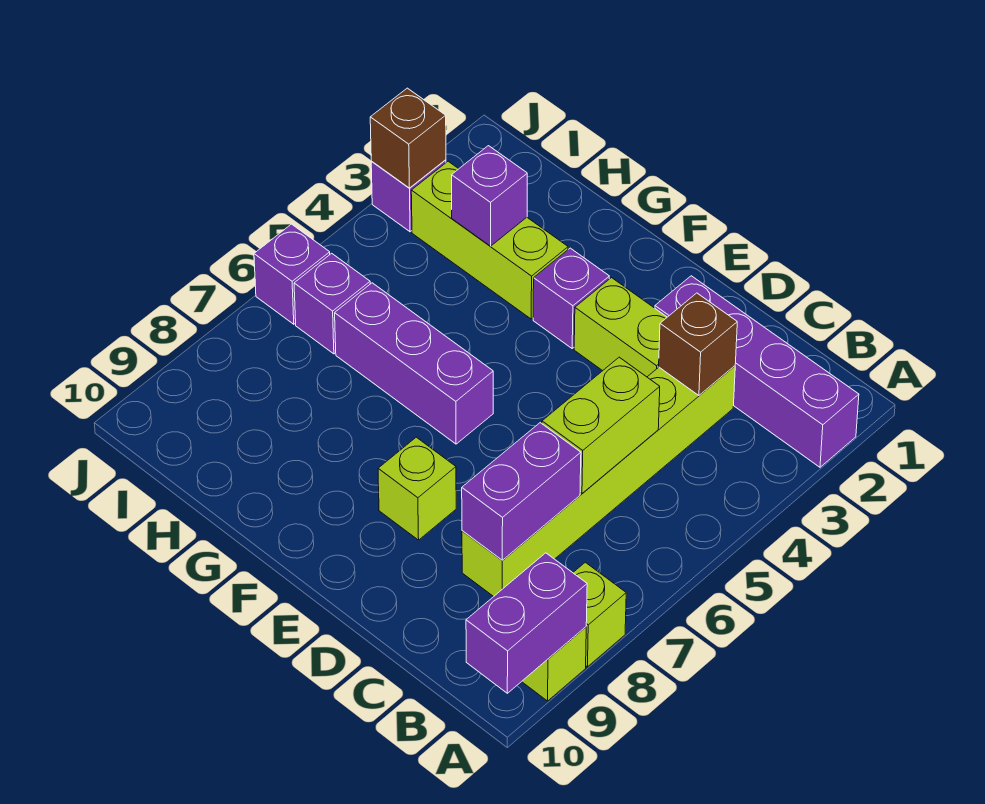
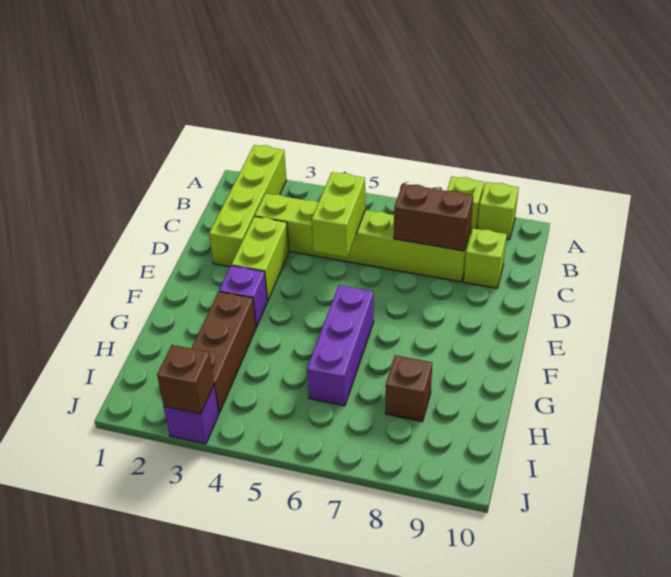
purple brick A2:D2 level 1 -> lime brick A2:D2 level 1
purple brick A9:A10 level 2 -> none
brown brick C3 level 2 -> brown brick H8 level 1
lime brick C5:C6 level 2 -> lime brick C5:D5 level 2
purple brick C7:C8 level 2 -> brown brick C7:C8 level 2
lime brick E8 level 1 -> lime brick C9 level 1
lime brick G3:I3 level 1 -> brown brick G3:I3 level 1
purple brick H3 level 2 -> none
purple brick I6 level 1 -> none
purple brick J6 level 1 -> none

